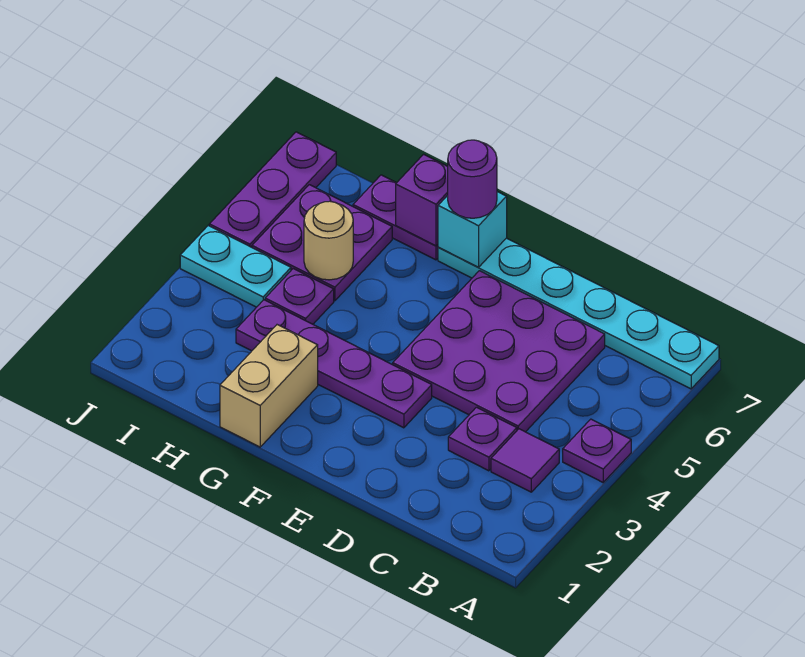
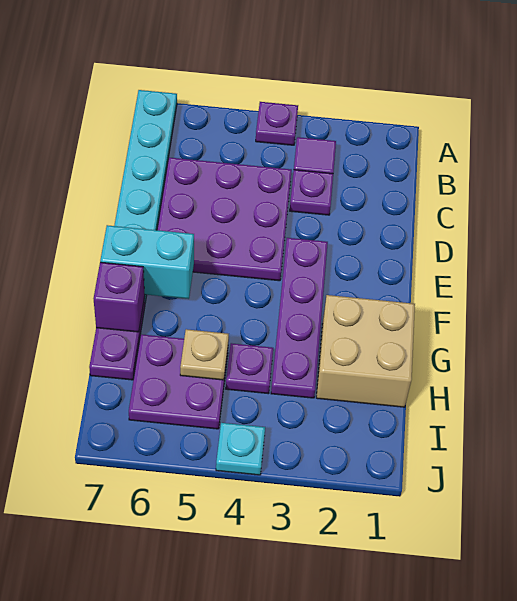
cyan brick F7 level 2 -> cyan brick F6:F7 level 2
purple round brick F7 level 3 -> none
tan brick G1:G2 level 1 -> tan brick G1:H2 level 1
tan round brick H5 level 2 -> tan plate H5 level 2
cyan plate I4:J4 level 1 -> cyan plate J4 level 1
purple plate J5:J7 level 1 -> none

